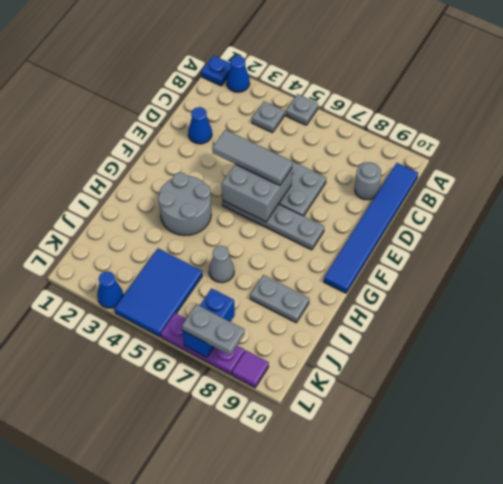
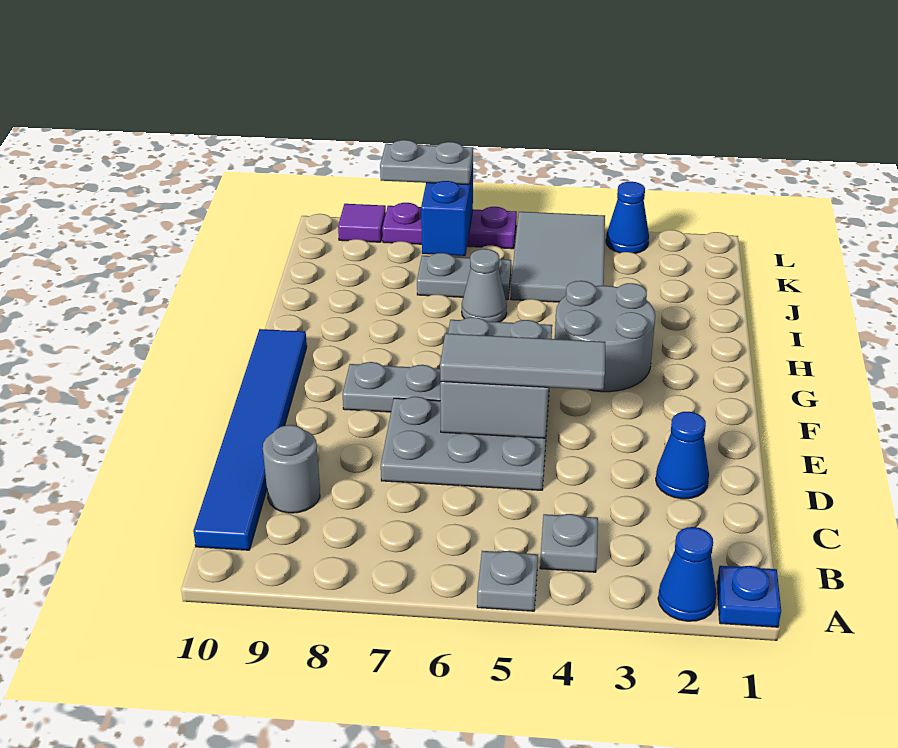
grey plate I8:I9 level 1 -> grey plate J6:J7 level 1
blue tile J4:L5 level 1 -> grey tile J4:L5 level 1

